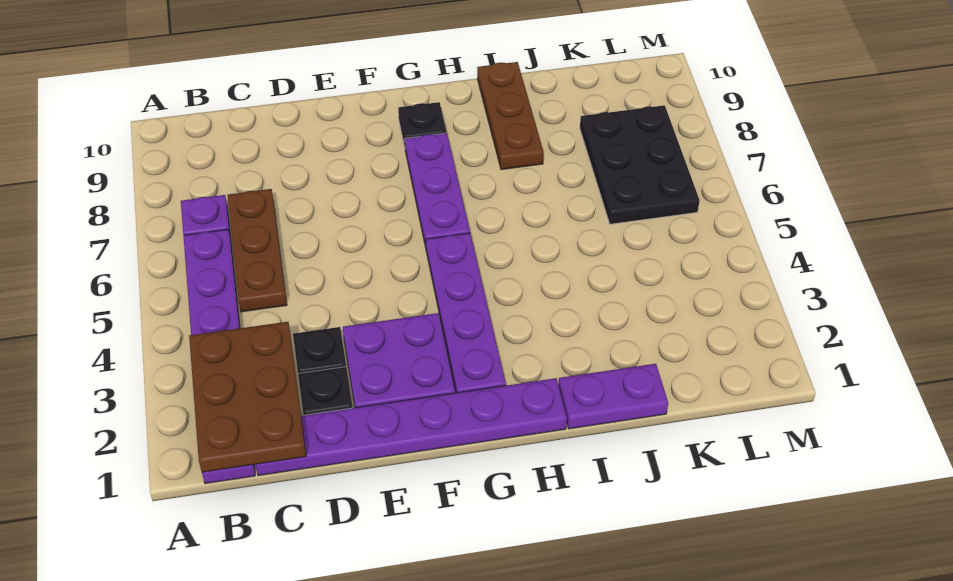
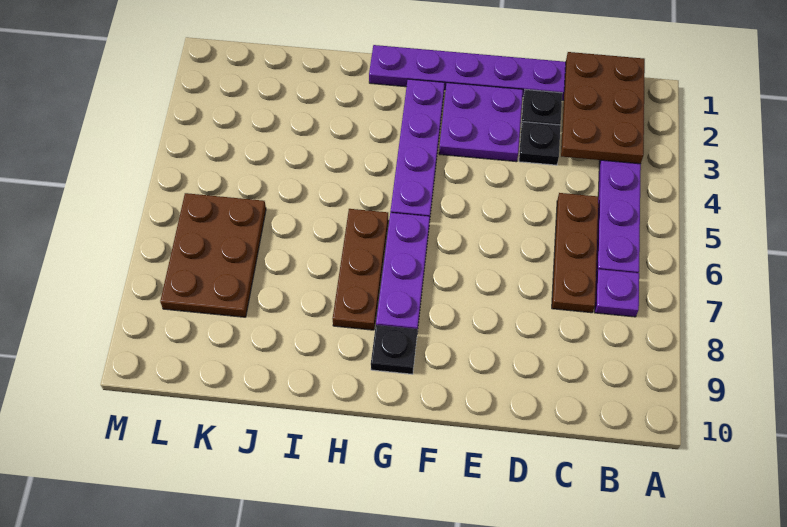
purple plate I1:J1 level 1 -> none
brown plate I8:I10 level 1 -> brown plate H6:H8 level 1
black plate K6:L8 level 1 -> brown plate K6:L8 level 1

